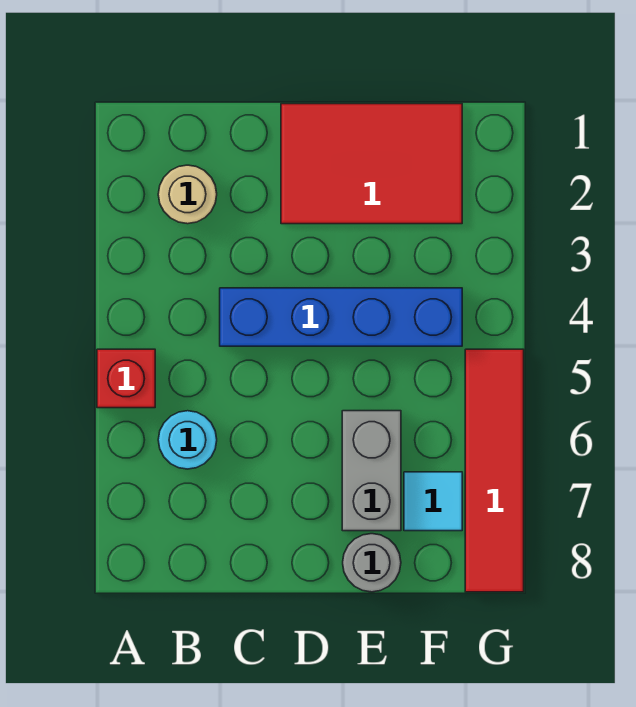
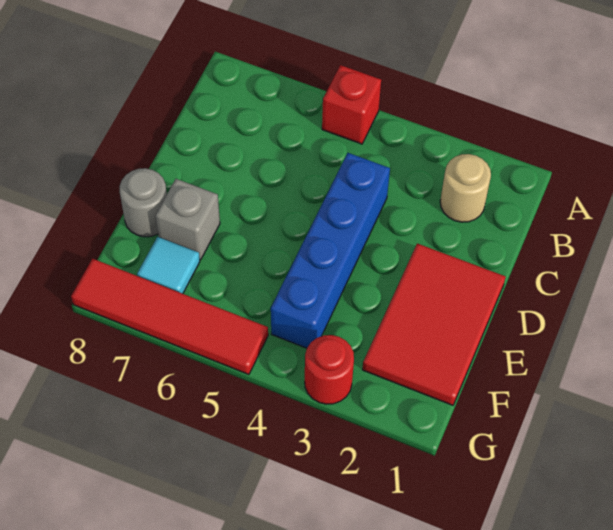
cyan round brick B6 level 1 -> none
grey brick E6:E7 level 1 -> grey brick E7 level 1
none -> red round brick G3 level 1

